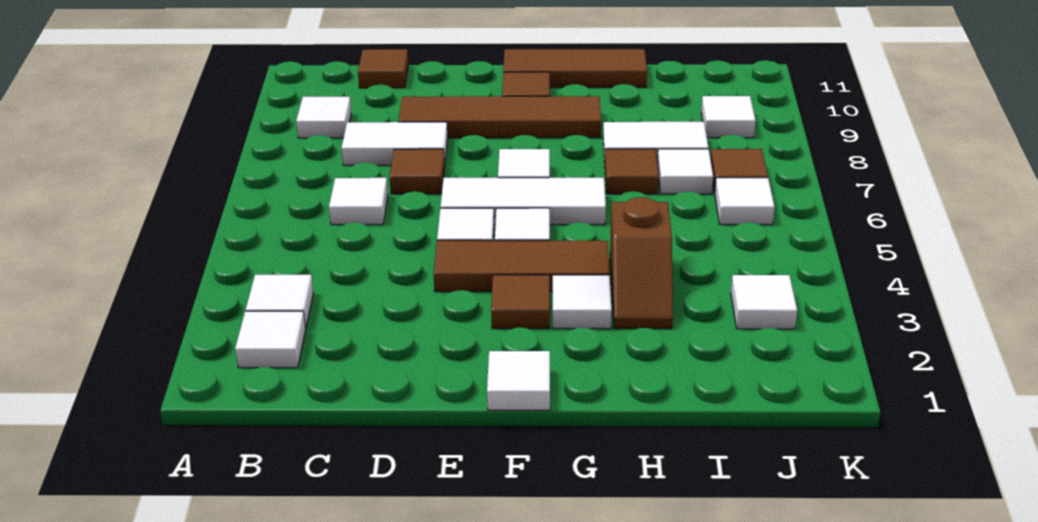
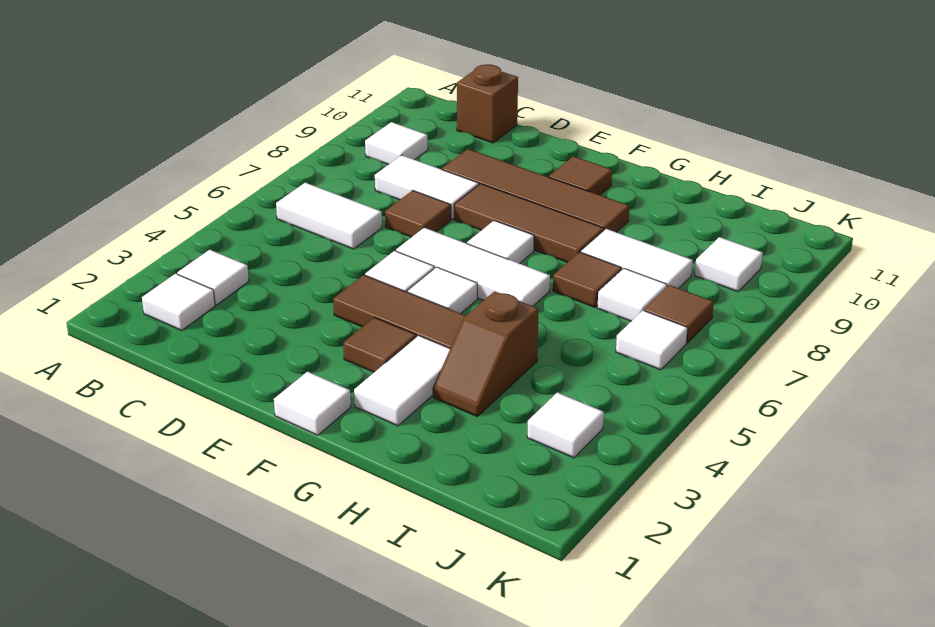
white tile C6 level 1 -> white tile B6:C6 level 1
brown tile C11 level 1 -> brown brick C11 level 1
brown tile F11:H11 level 1 -> brown tile E8:G8 level 1
white tile G3 level 1 -> white tile G2:G3 level 1

